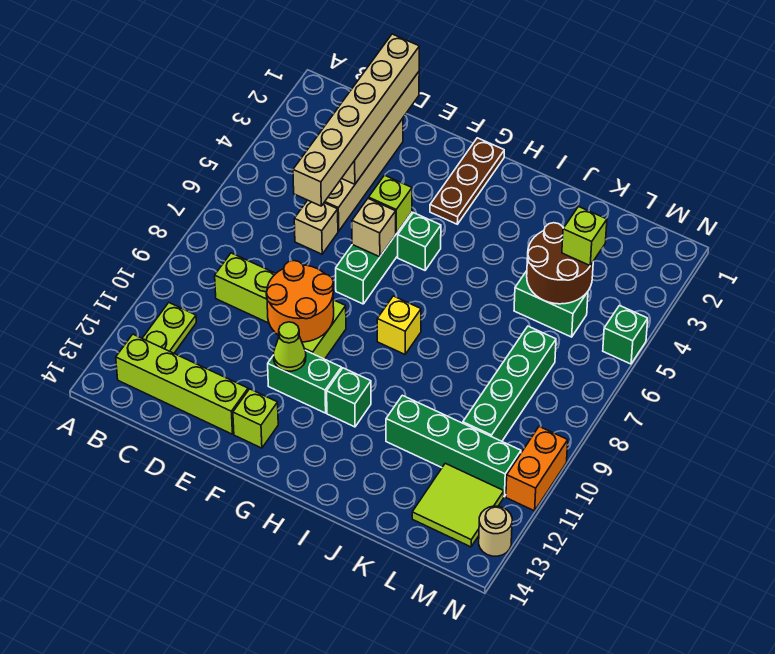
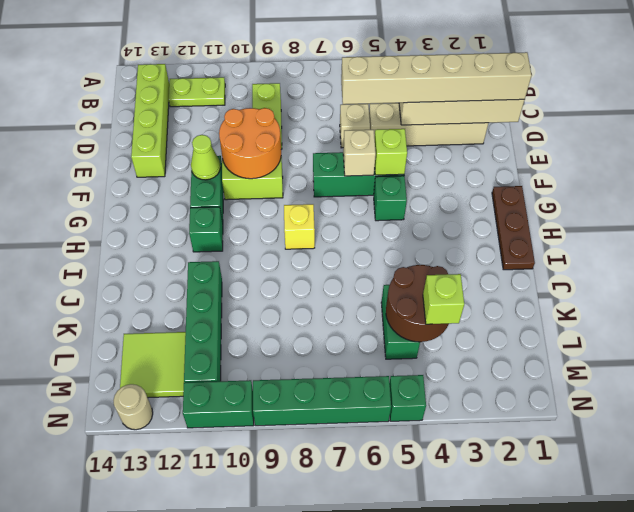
lime brick F13 level 1 -> none
brown plate G1:G3 level 1 -> brown plate G1:I1 level 1
green brick L7:L10 level 1 -> green brick N6:N9 level 1
orange brick N10:N11 level 1 -> green brick N10:N11 level 1

